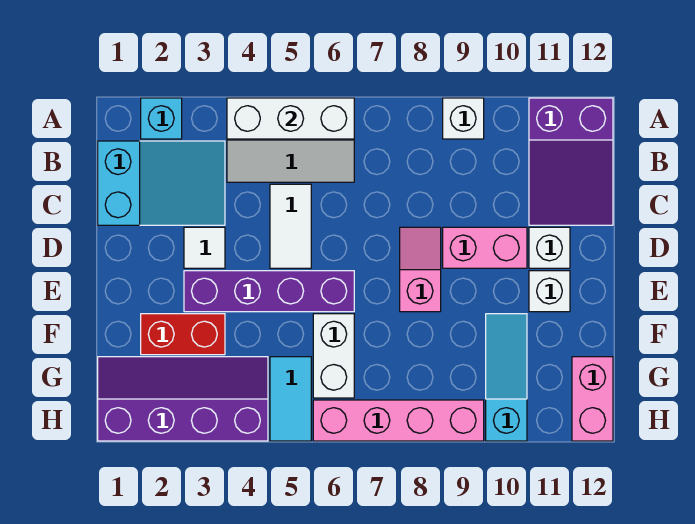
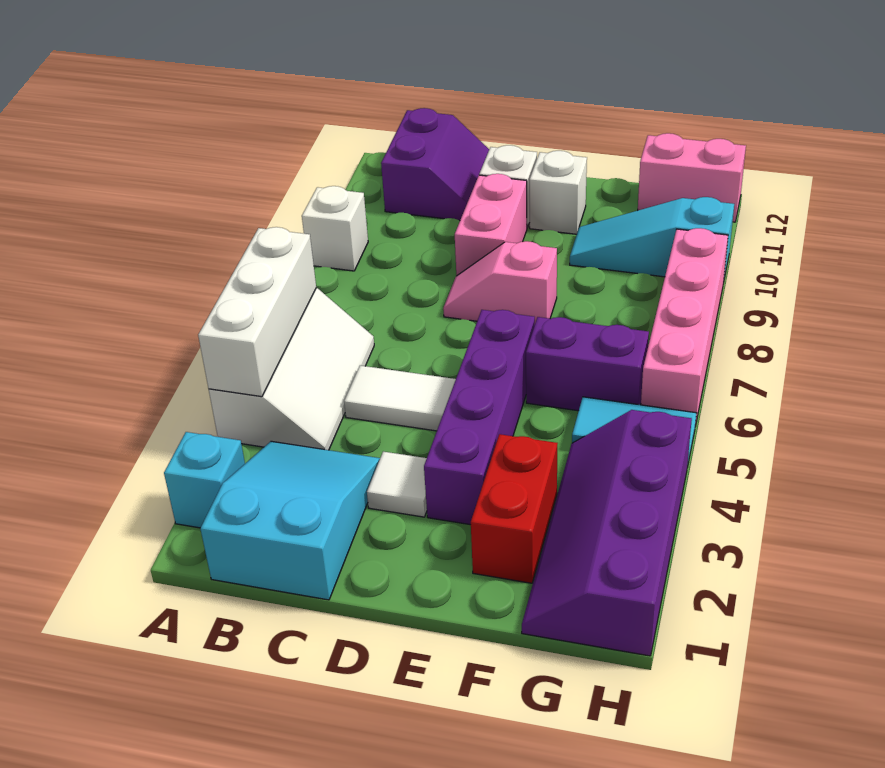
purple slope A11:C12 level 1 top A -> purple slope B11:C12 level 1 top B
white brick F6:G6 level 1 -> purple brick F6:G6 level 1

